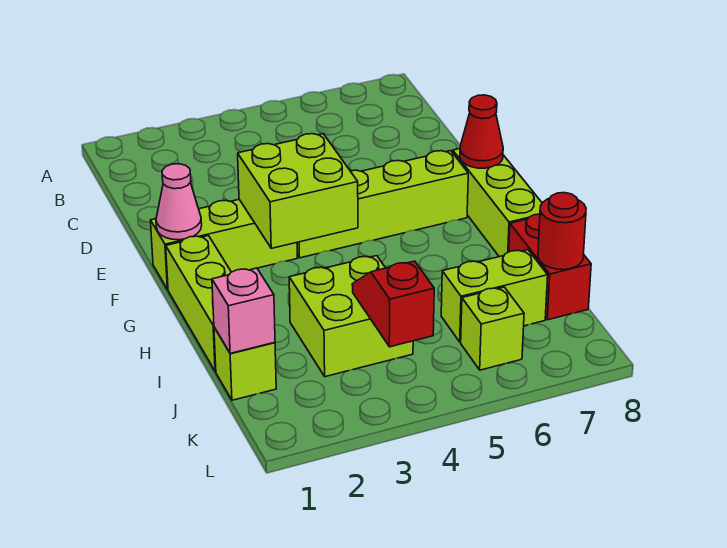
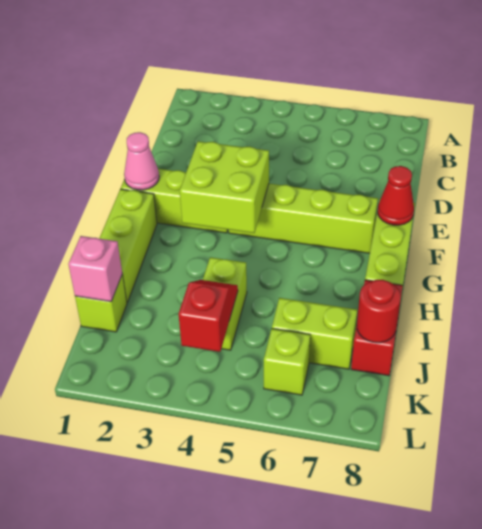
lime brick I3:J4 level 1 -> lime brick I4:J4 level 1

